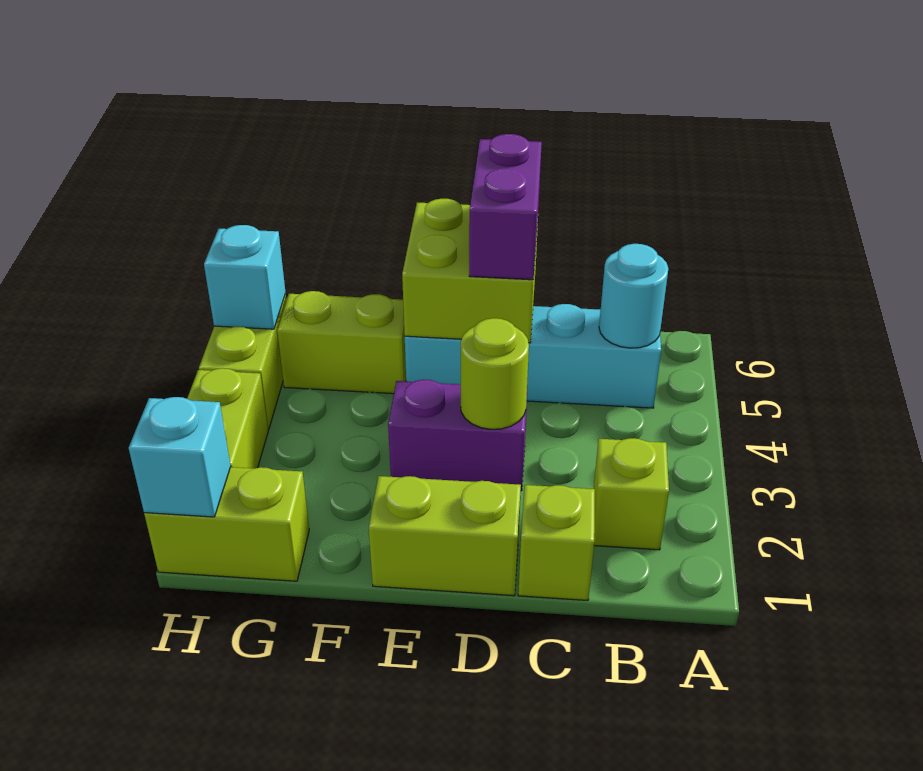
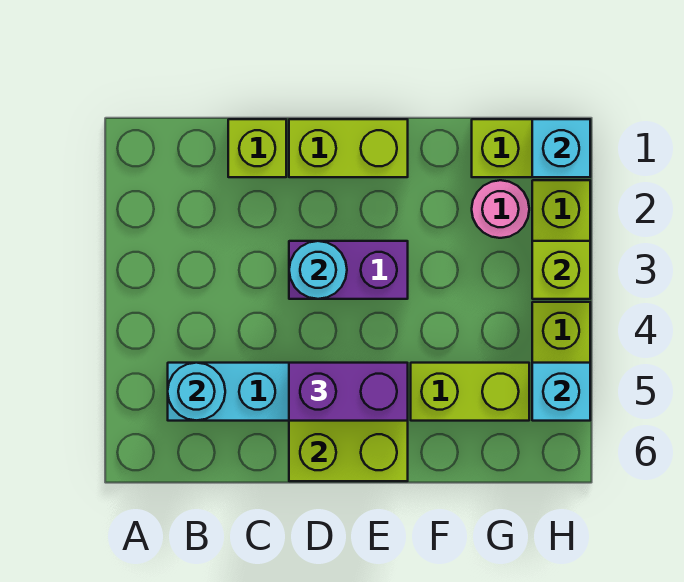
lime brick B2 level 1 -> lime brick H3 level 2
lime round brick D3 level 2 -> cyan round brick D3 level 2
purple brick D5:D6 level 3 -> purple brick D5:E5 level 3
none -> pink round brick G2 level 1

